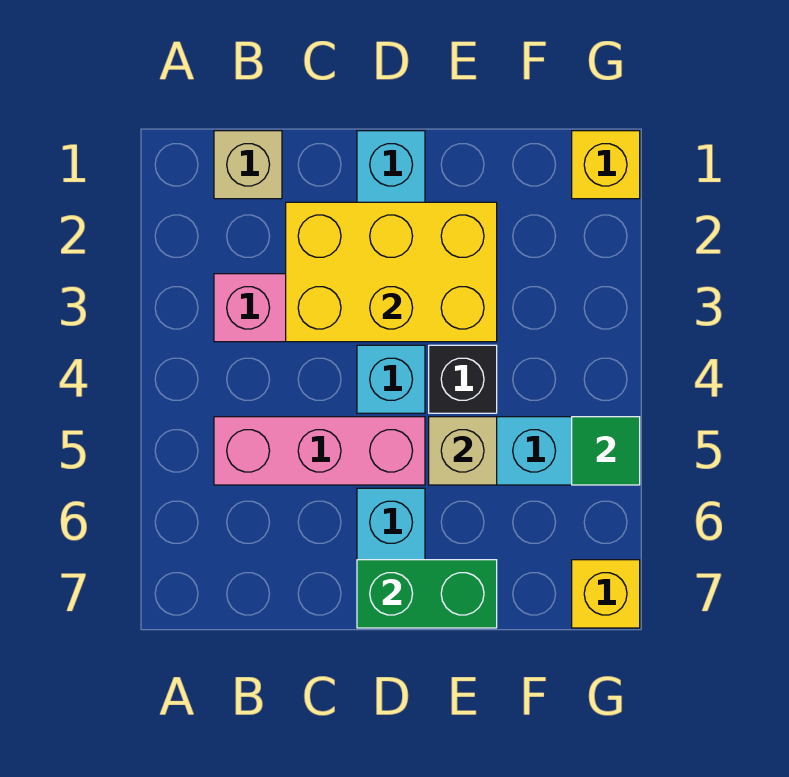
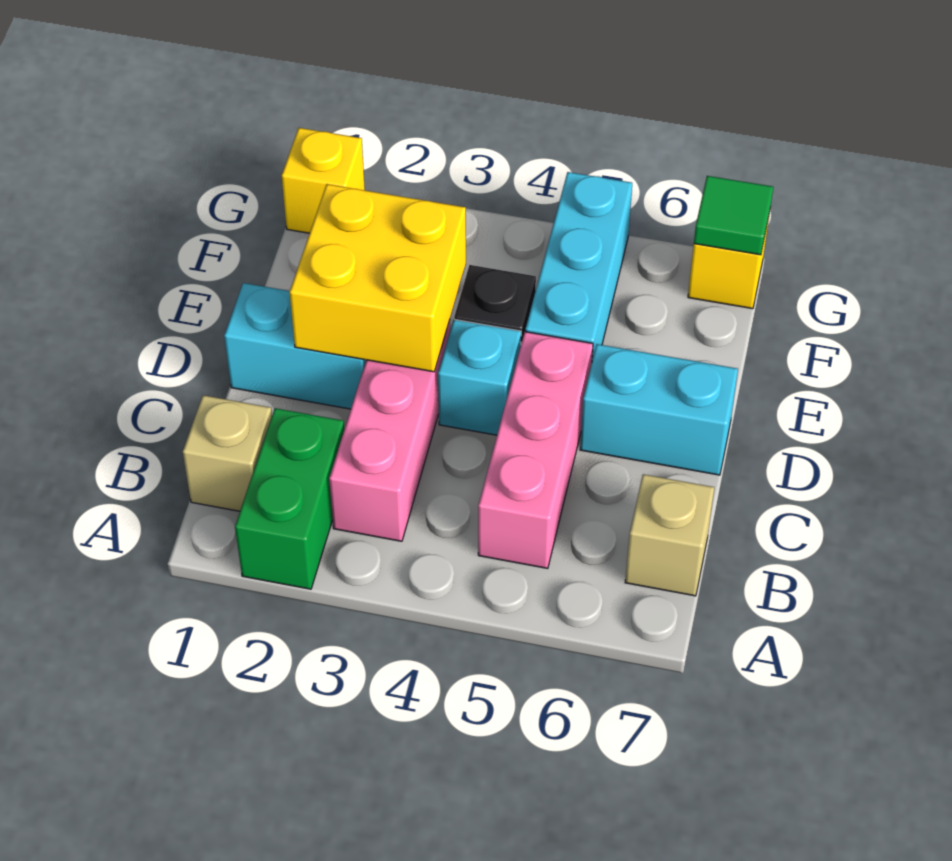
yellow brick C2:E3 level 2 -> yellow brick D2:E3 level 2
green brick D7:E7 level 2 -> green brick A2:B2 level 1
tan brick E5 level 2 -> tan brick B7 level 1
green tile G5 level 2 -> green tile G7 level 2

